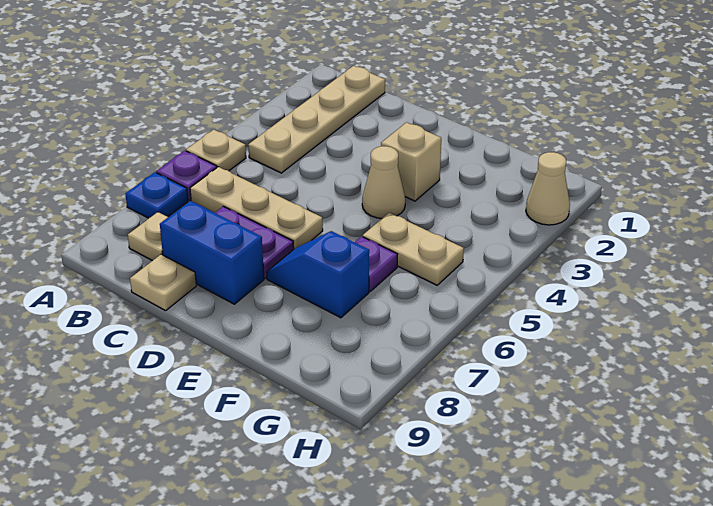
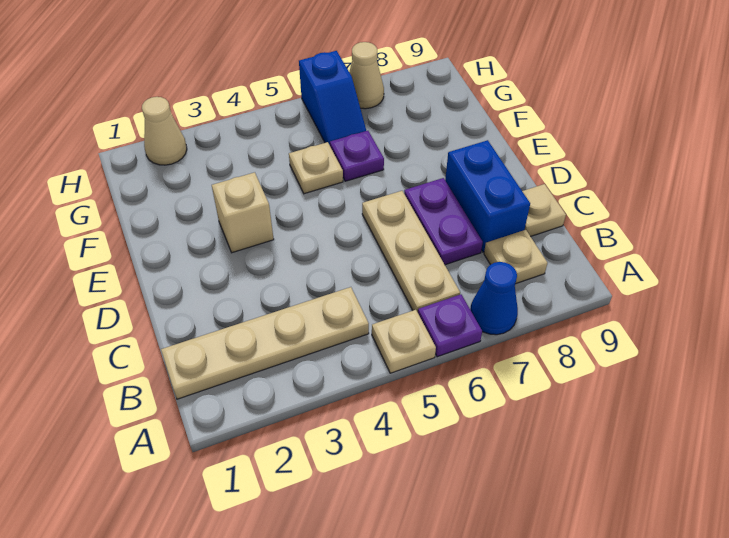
blue plate A7 level 1 -> blue cone A7 level 1
tan cone E4 level 1 -> tan cone H7 level 1
blue slope E7:F7 level 1 top F -> blue slope G6:H6 level 1 top H
tan plate F5:G5 level 1 -> tan plate F5 level 1

